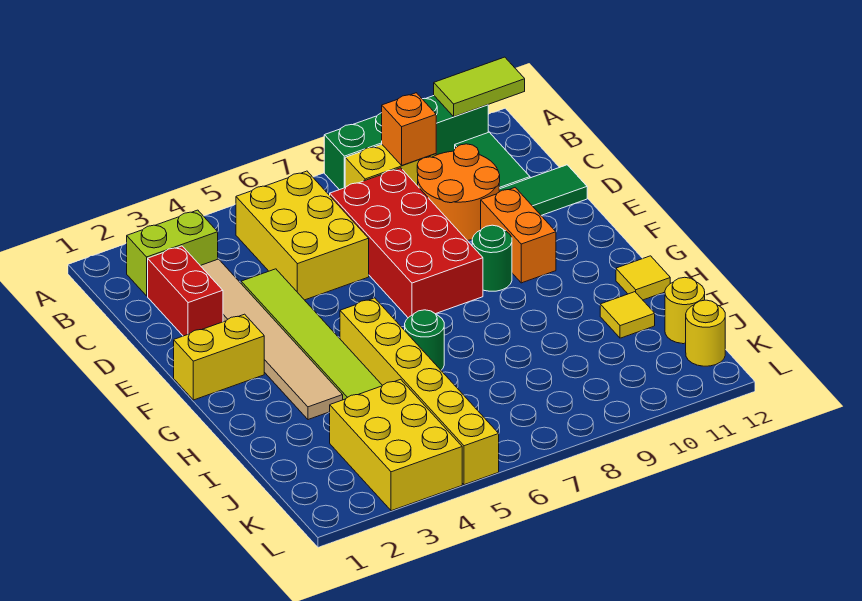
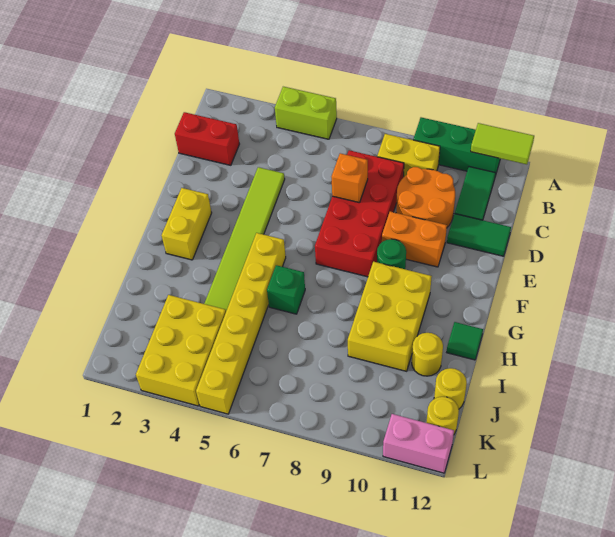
green brick A8:A11 level 1 -> green brick A9:A11 level 1
lime brick B2:B3 level 1 -> lime brick A4:A5 level 1
yellow brick B5:D6 level 1 -> yellow brick G9:I10 level 1
orange brick B9 level 2 -> orange brick D7 level 2
red brick C2:D2 level 1 -> red brick C1:C2 level 1
tan tile C3:H3 level 1 -> none
orange brick E10:F10 level 1 -> orange brick E9:E10 level 1
yellow brick F1:F2 level 1 -> yellow brick F2:G2 level 1
green round brick H6 level 1 -> green brick H6 level 1
yellow tile H12 level 1 -> green tile H12 level 1
yellow tile I11 level 1 -> yellow round brick I11 level 1
none -> pink brick L11:L12 level 1

